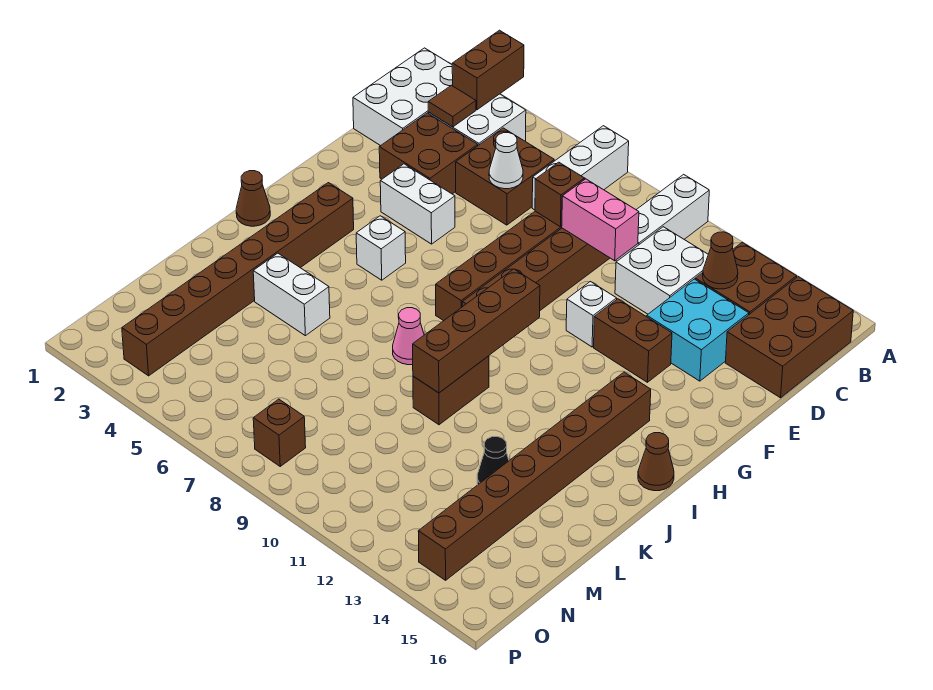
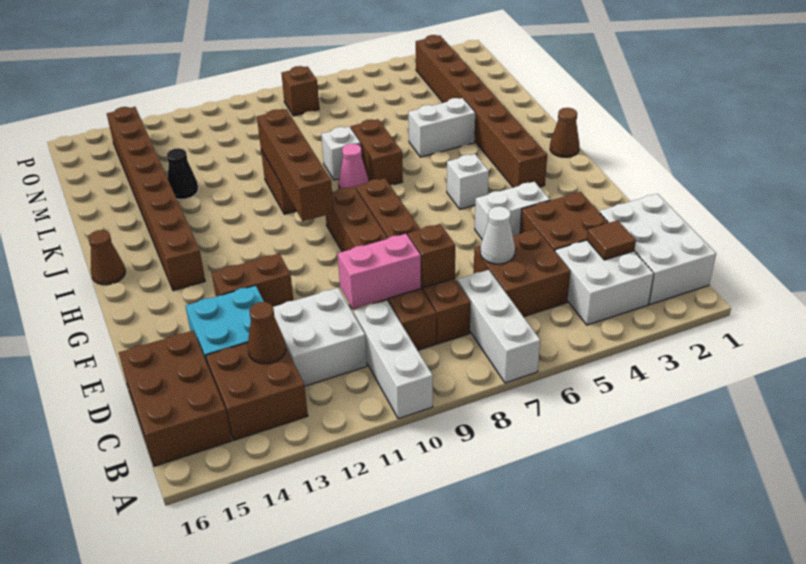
brown brick A3:B3 level 2 -> brown brick J7:K7 level 1
white brick F11 level 1 -> white brick K8 level 1

